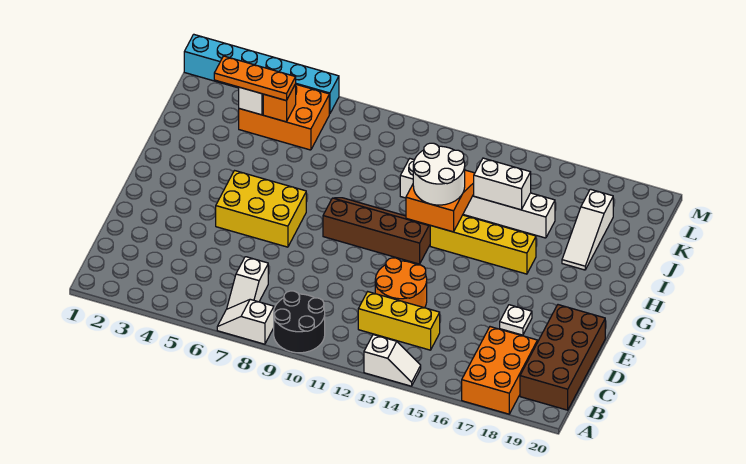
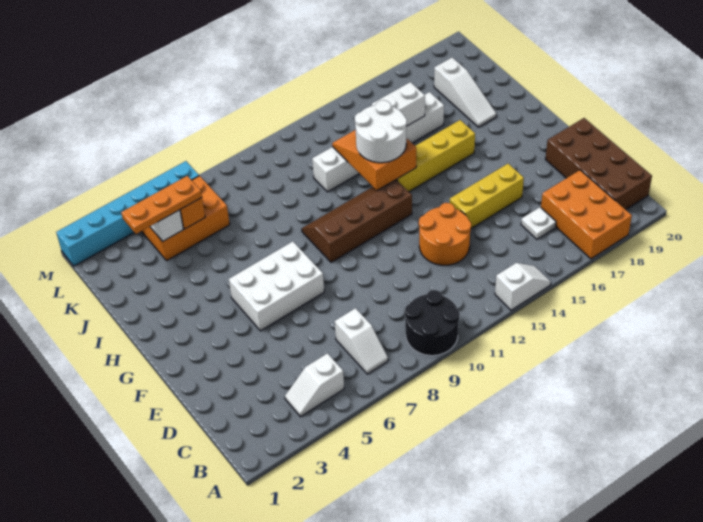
white slope A7:A8 level 1 top 8 -> white slope B4:B5 level 1 top 5
yellow brick C12:C14 level 1 -> yellow brick E14:E16 level 1
white plate E17 level 1 -> white plate C16 level 1
yellow brick F5:G7 level 1 -> white brick F5:G7 level 1

